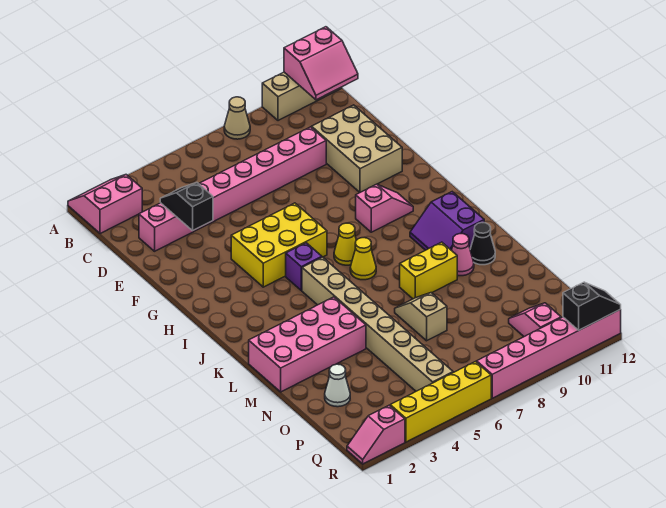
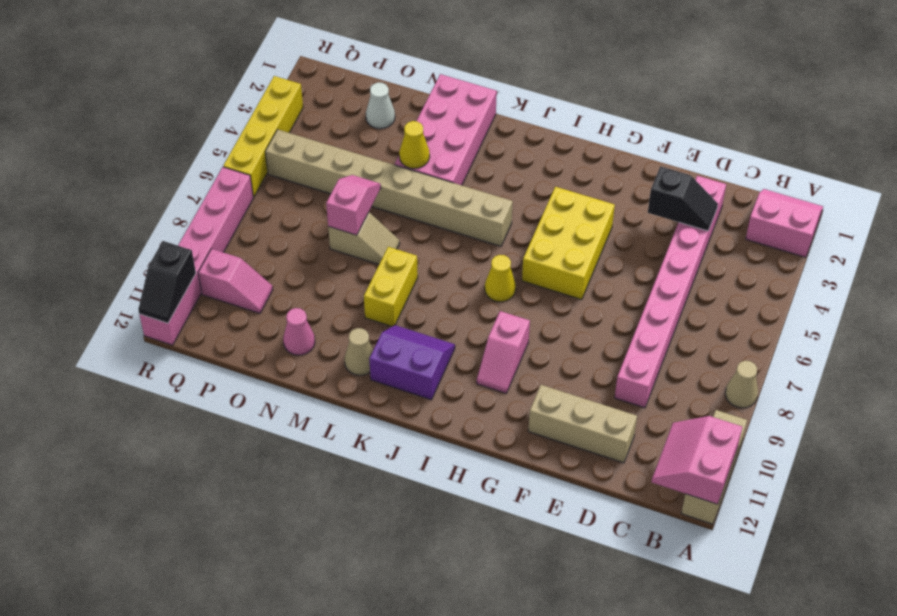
pink slope A1:B2 level 1 top B -> pink slope A1:B2 level 1 top 2
tan brick D10:F11 level 1 -> tan brick D11:F11 level 1
purple brick I5 level 1 -> none
yellow cone J7 level 1 -> yellow cone M4 level 2
pink cone L10 level 1 -> pink cone N11 level 1
black cone L11 level 1 -> tan cone L11 level 1
pink slope R1:R2 level 1 top 2 -> pink slope N6:N7 level 2 top 7

